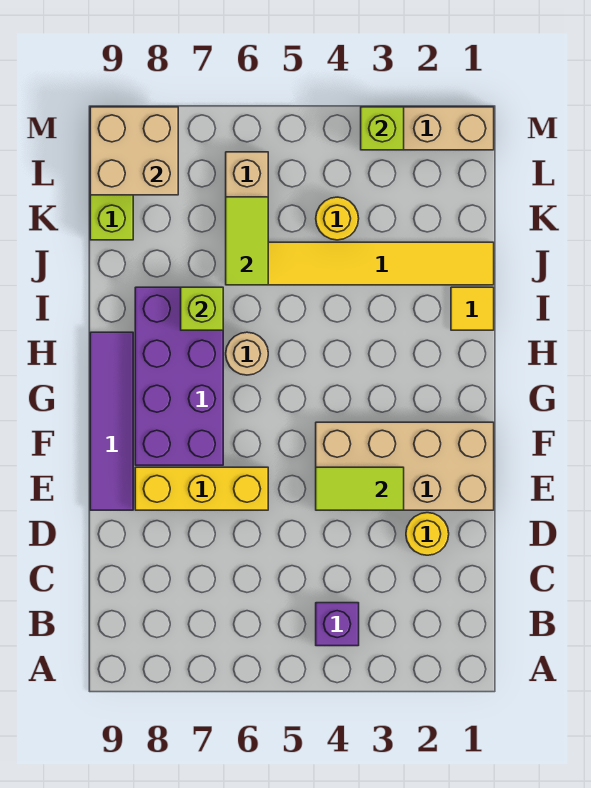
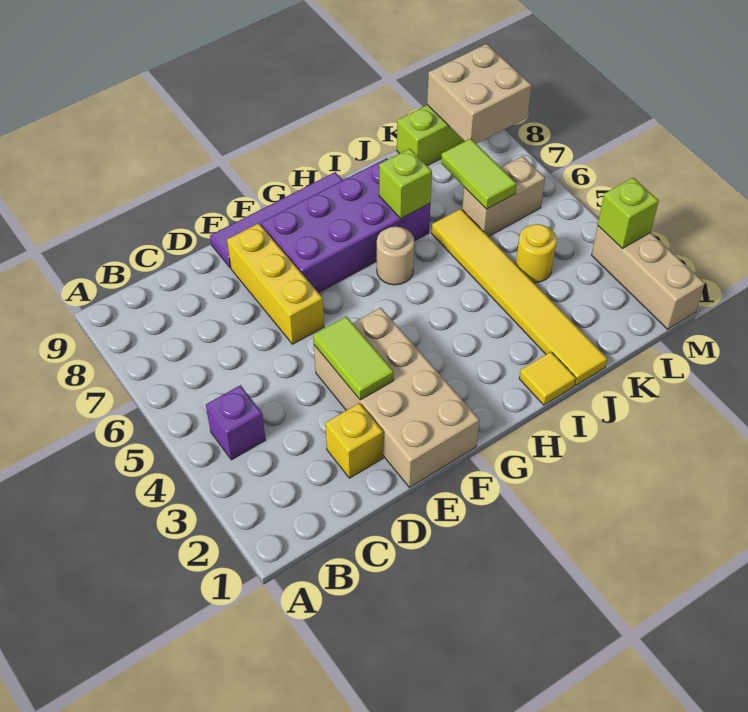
yellow round brick D2 level 1 -> yellow brick D2 level 1
lime tile J6:K6 level 2 -> lime tile K6:K7 level 2

